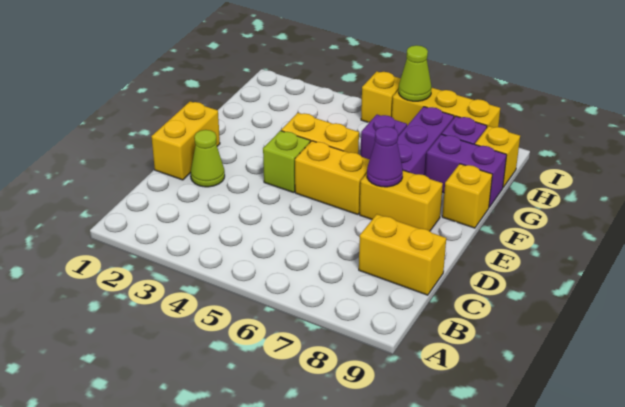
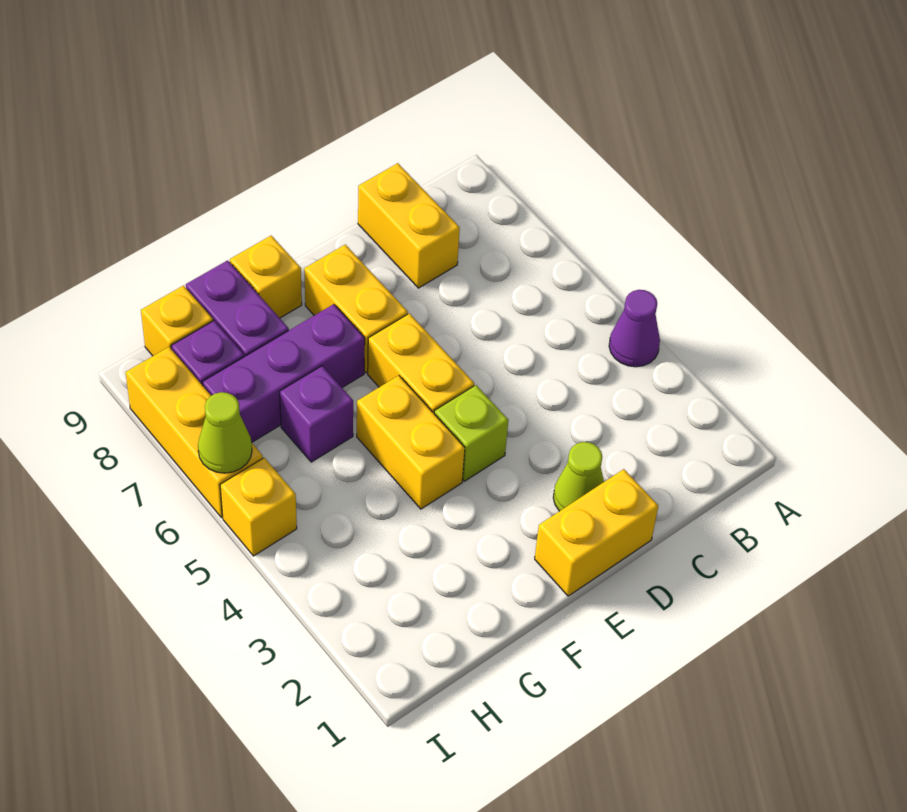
purple cone E7 level 2 -> purple cone A4 level 1

